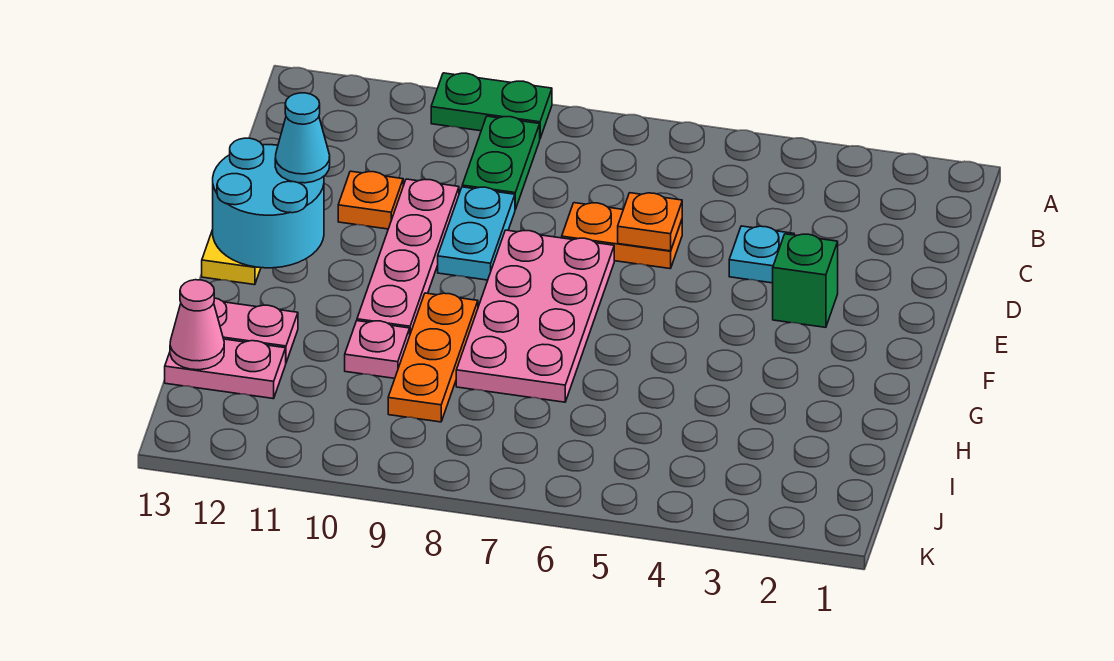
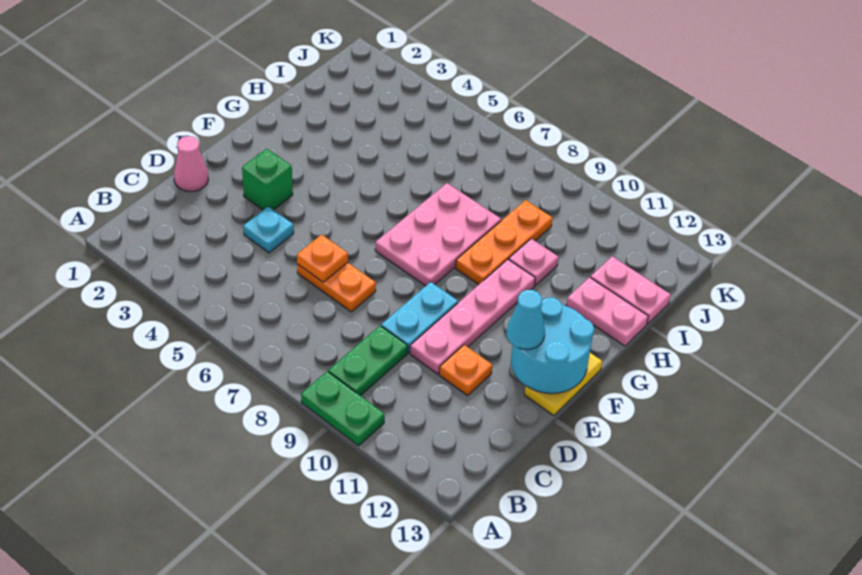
pink plate E7:H8 level 1 -> pink plate F7:H8 level 1
pink cone I13 level 2 -> pink cone D1 level 1

